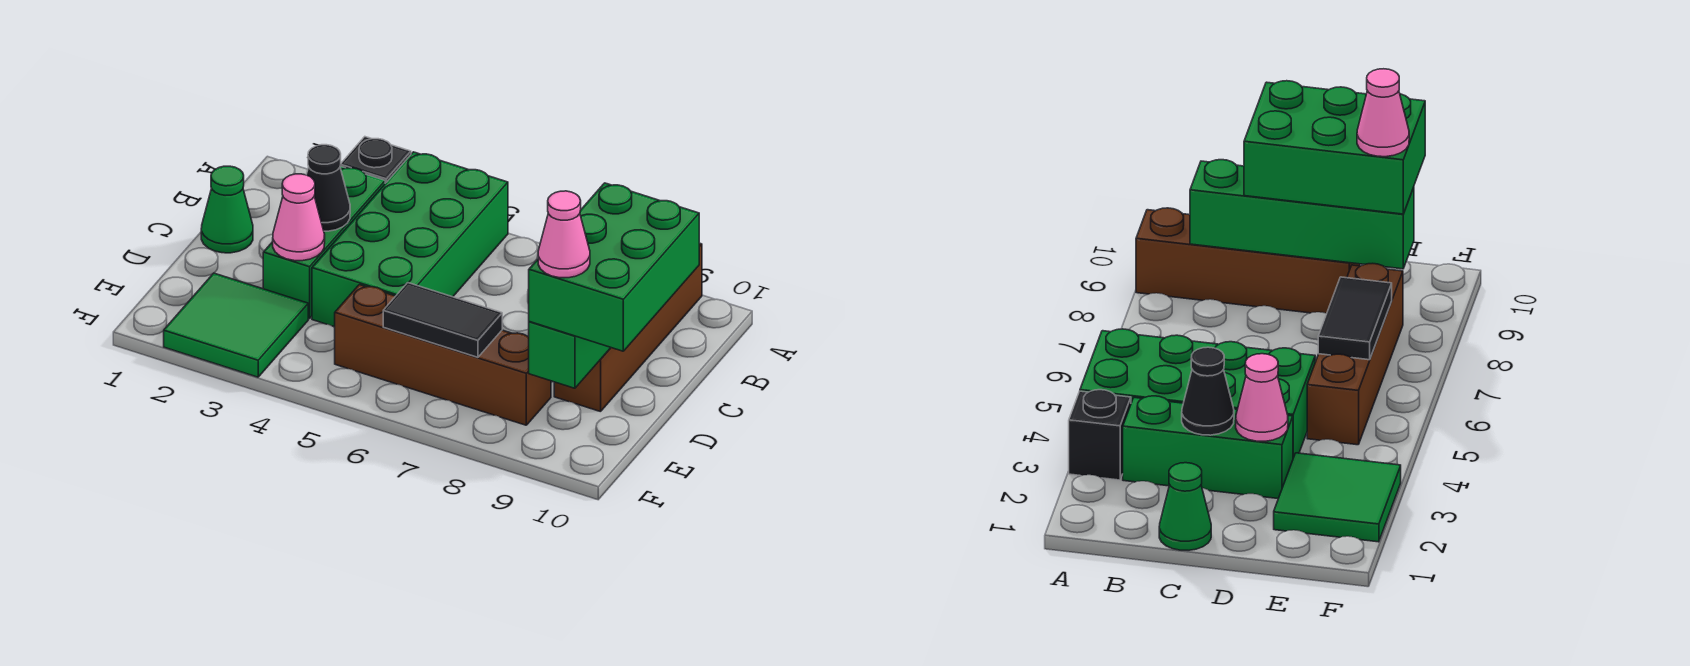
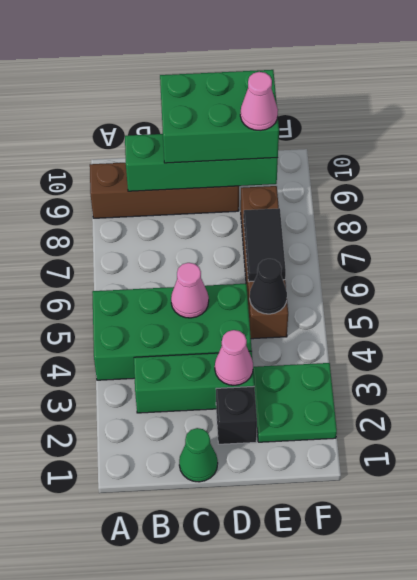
black brick A3 level 1 -> black brick D2 level 1
black cone C3 level 2 -> black cone E5 level 2
none -> pink cone C5 level 2
green tile E2:F3 level 1 -> green plate E2:F3 level 1

